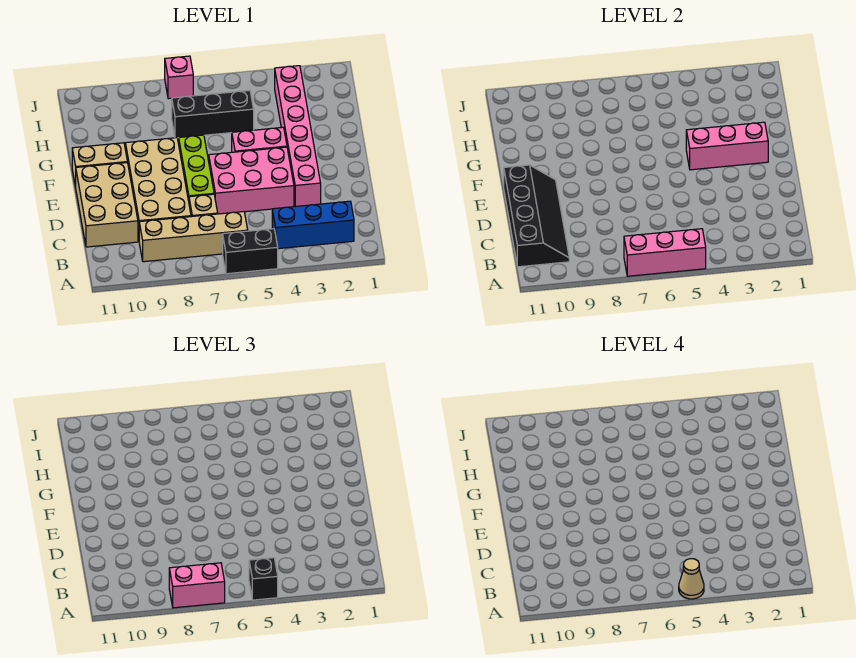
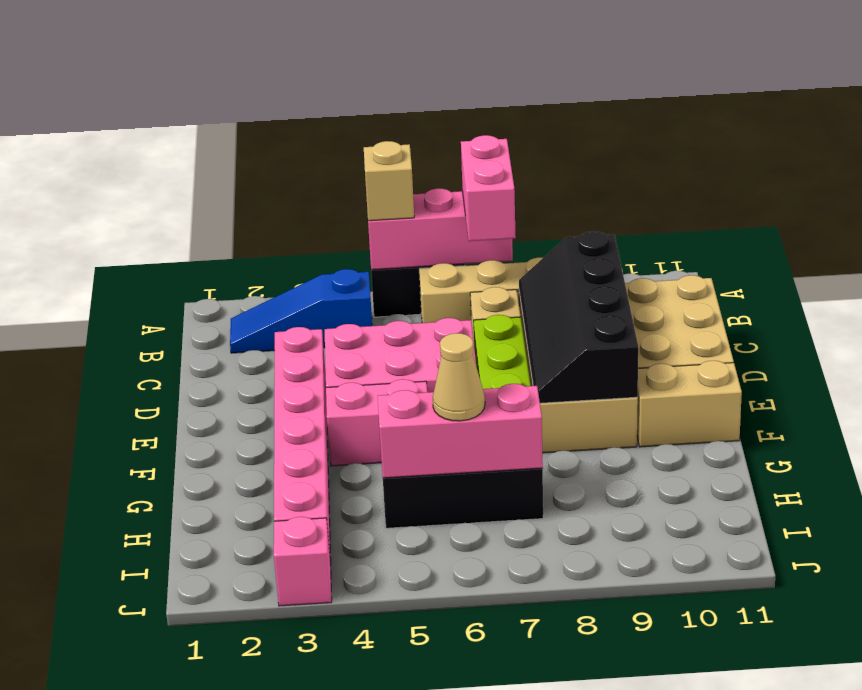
black brick A5 level 3 -> tan brick A5 level 3
tan cone A5 level 4 -> tan cone H6 level 3
pink brick A7:A8 level 3 -> pink brick A7:B7 level 3
blue brick B2:B4 level 1 -> blue slope B2:B4 level 1 top 4
black slope B10:E11 level 2 top 11 -> black slope C8:F9 level 2 top 9
pink brick F2:F4 level 2 -> pink brick H5:H7 level 2
pink brick J7 level 1 -> pink brick J3 level 1

